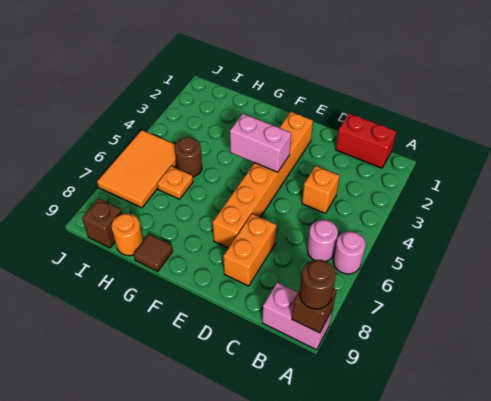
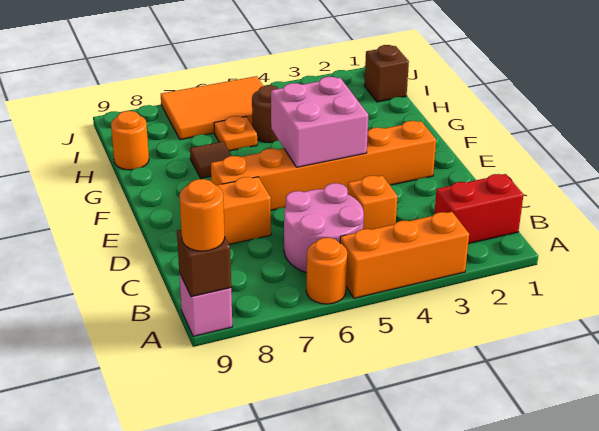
none -> orange brick A3:A5 level 1
pink round brick A6 level 1 -> orange round brick A6 level 1
pink brick A9:B9 level 1 -> pink brick A9 level 1
brown round brick A9 level 3 -> orange round brick A9 level 3
red brick B1:C1 level 1 -> red brick B1:B2 level 1
pink round brick B6 level 1 -> pink round brick B5:C6 level 1
pink brick E4:F4 level 2 -> pink brick E4:F5 level 2
brown tile G9 level 1 -> brown tile G7 level 1
brown brick I9 level 1 -> brown brick I1 level 1

